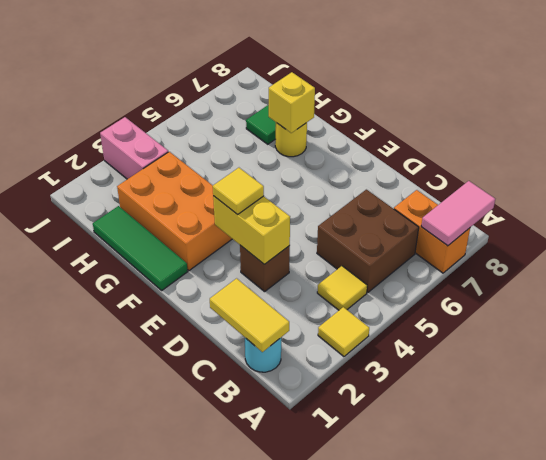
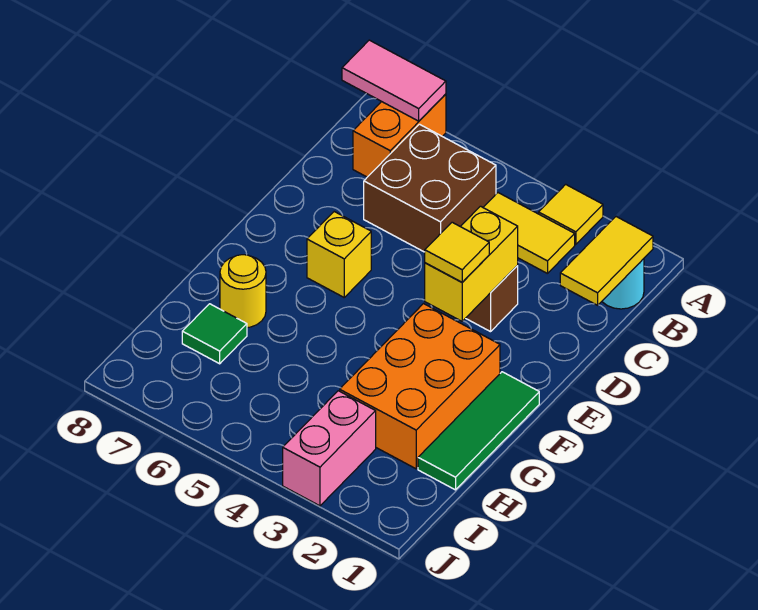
yellow tile B4 level 1 -> yellow tile B3:B4 level 1
yellow brick G7 level 2 -> yellow brick E6 level 1

